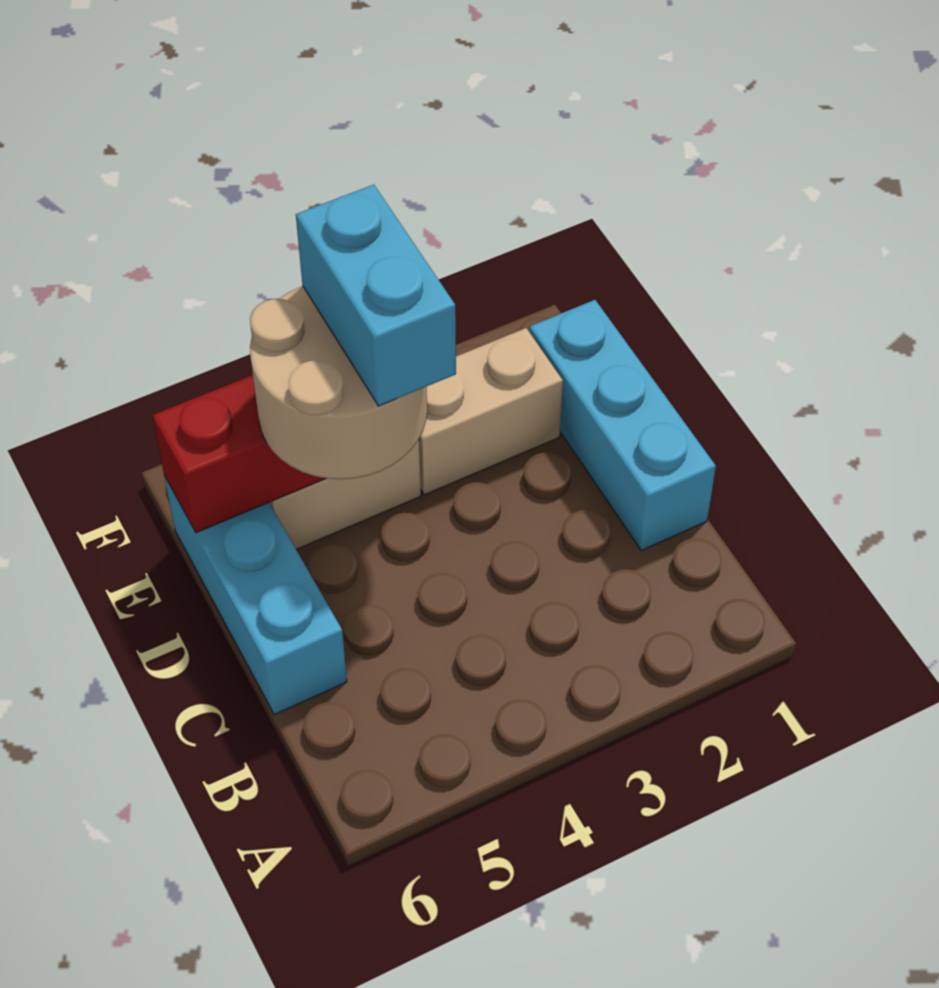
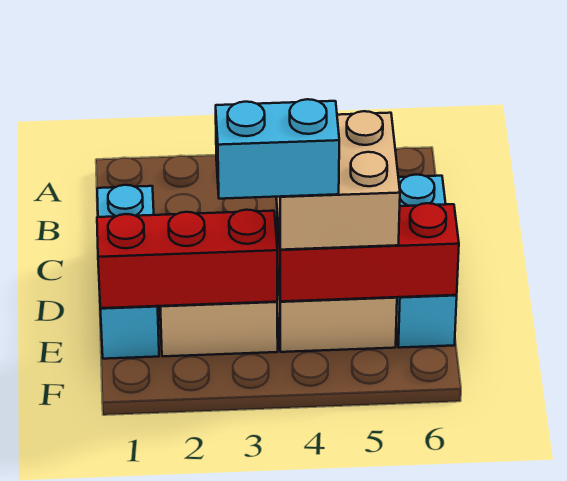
tan round brick D4:E5 level 3 -> tan brick D4:E5 level 3
cyan brick D4:E4 level 4 -> cyan brick E3:E4 level 4
none -> red brick E1:E3 level 2

